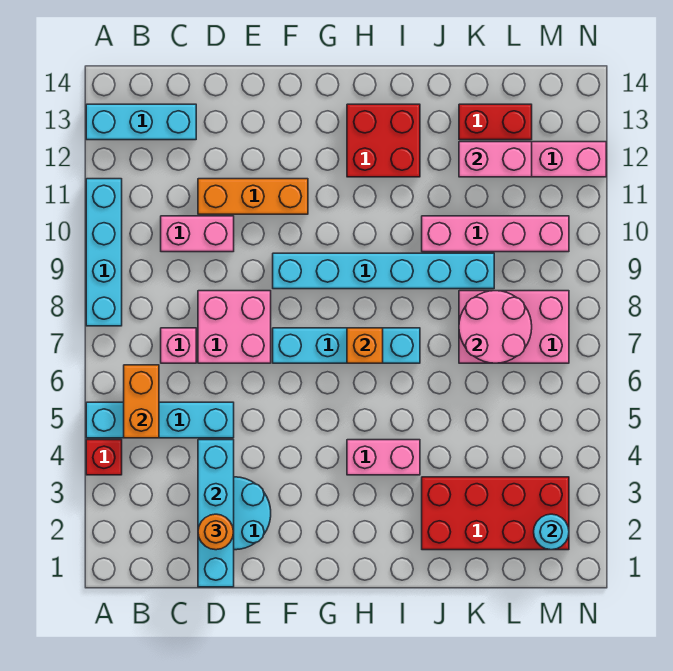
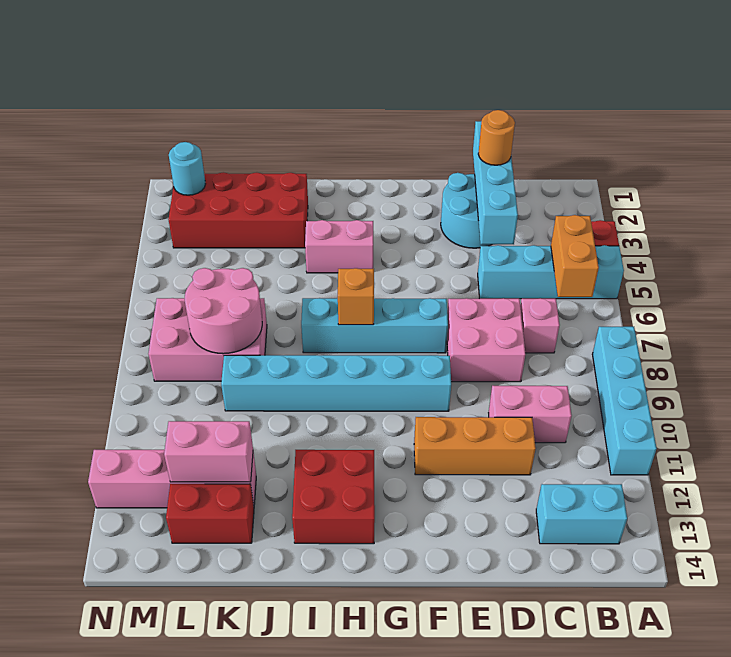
cyan brick A13:C13 level 1 -> cyan brick B13:C13 level 1
pink brick J10:M10 level 1 -> none

